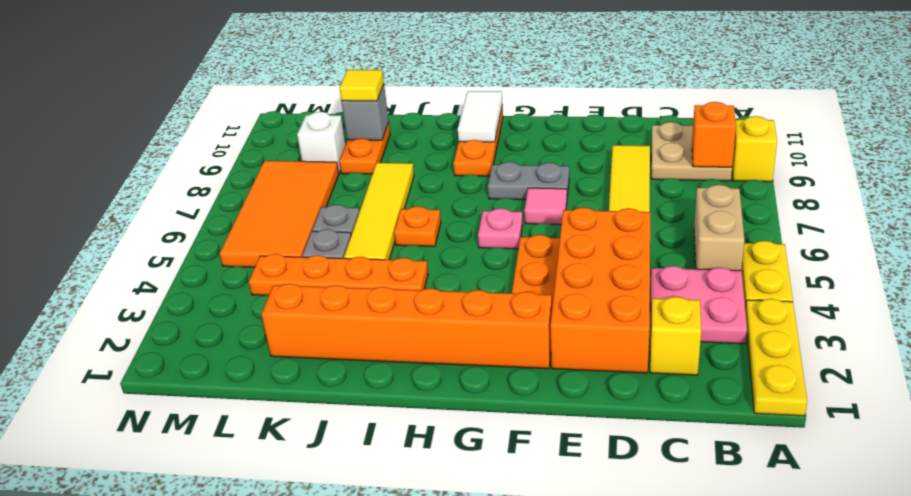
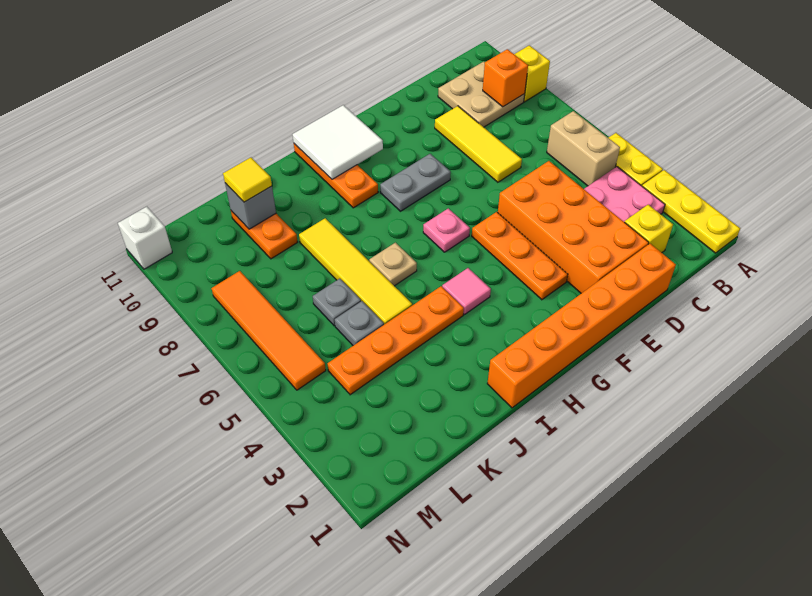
orange brick F2:K2 level 1 -> orange brick D1:I1 level 1
pink tile F7 level 1 -> pink tile H4 level 1
white tile H10:H11 level 2 -> white tile G10:H11 level 2
orange plate I6 level 1 -> tan plate I6 level 1
orange tile L5:M8 level 1 -> orange tile M5:M8 level 1
white brick L9 level 1 -> white brick N11 level 1

